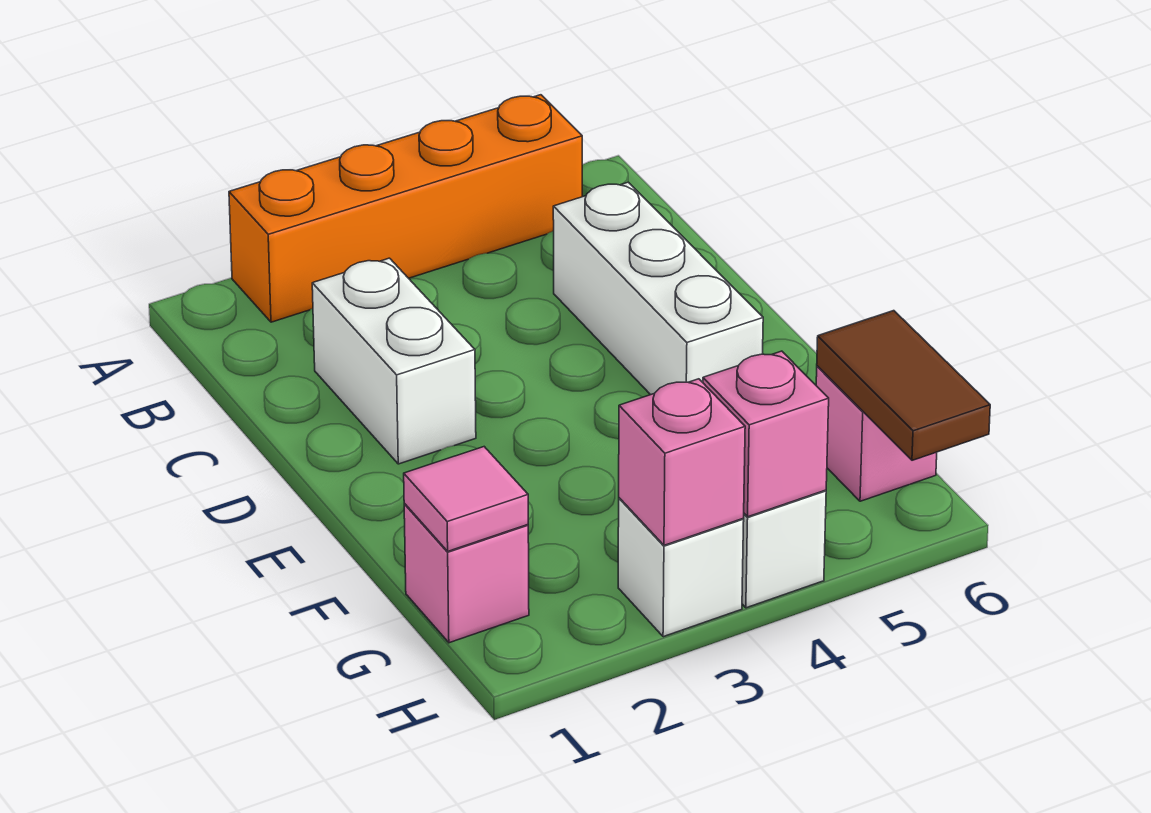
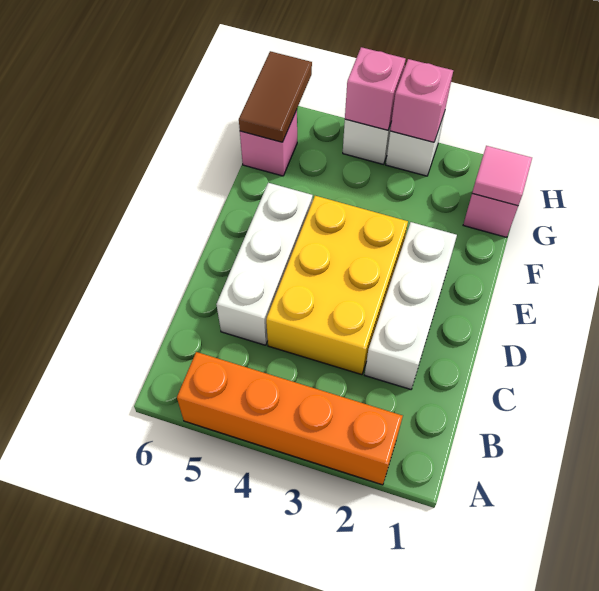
white brick C2:D2 level 1 -> white brick C2:E2 level 1
none -> yellow brick C3:E4 level 1

